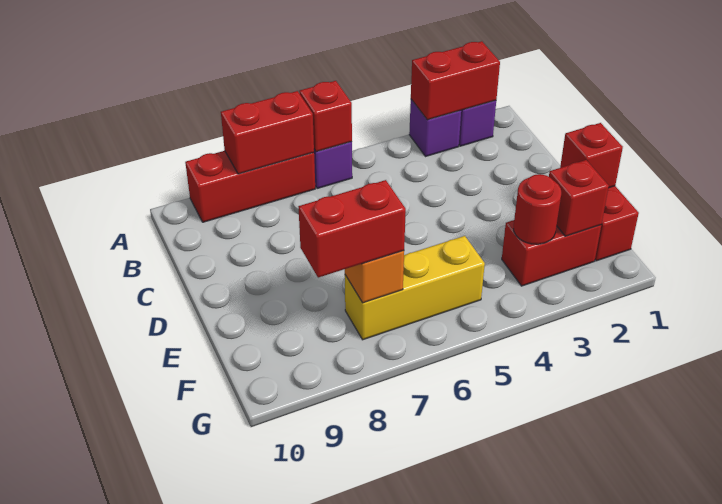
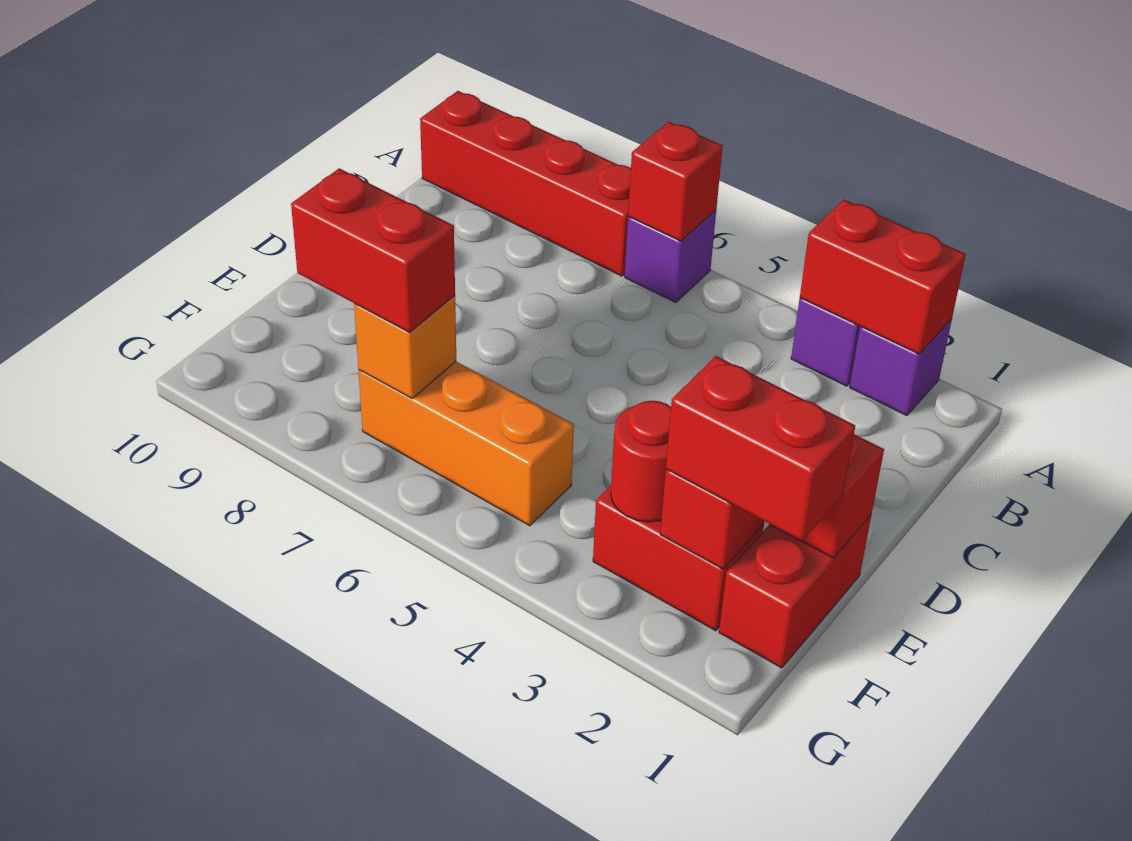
red brick A7:A9 level 1 -> red brick A7:A10 level 1
red brick A7:A8 level 2 -> red brick F1:F2 level 3
yellow brick F5:F7 level 1 -> orange brick F5:F7 level 1

